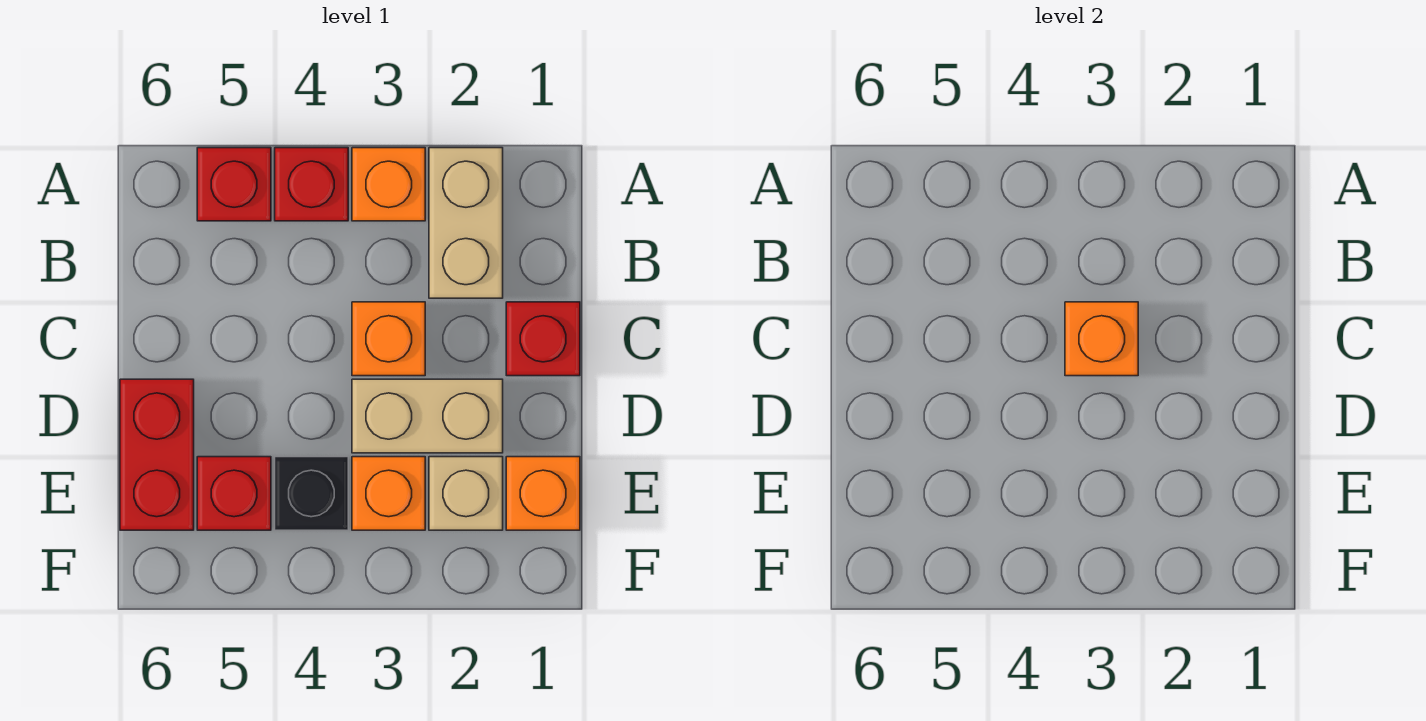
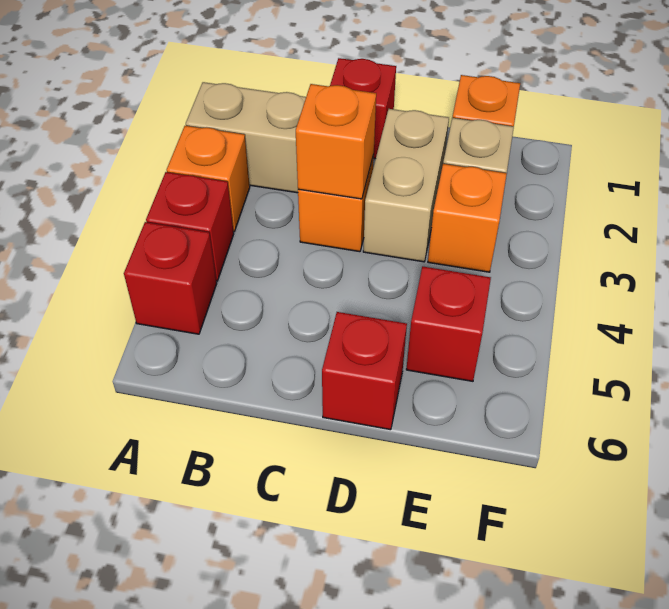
red brick D6:E6 level 1 -> red brick D6 level 1
black brick E4 level 1 -> none

